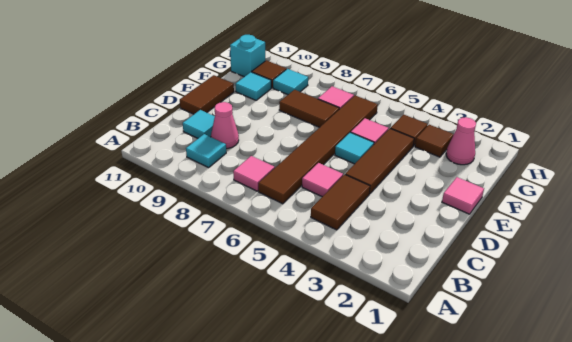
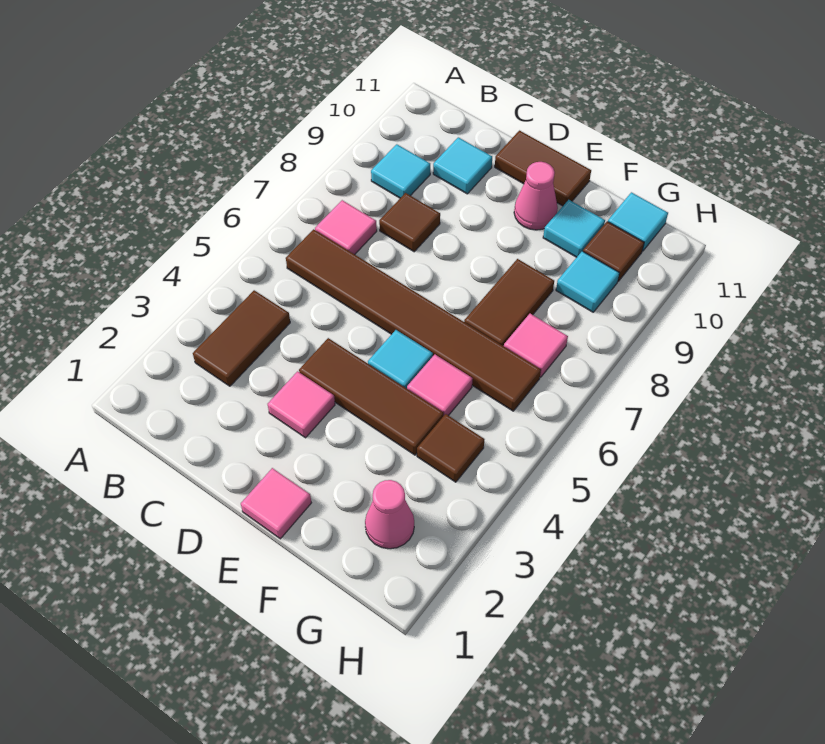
brown tile B4:C4 level 1 -> brown tile B3:B4 level 1
pink tile C5 level 1 -> pink tile D3 level 1
pink cone C9 level 1 -> pink cone E10 level 1
brown tile G3 level 1 -> brown tile C8 level 1
cyan brick G11 level 1 -> cyan tile G11 level 1

